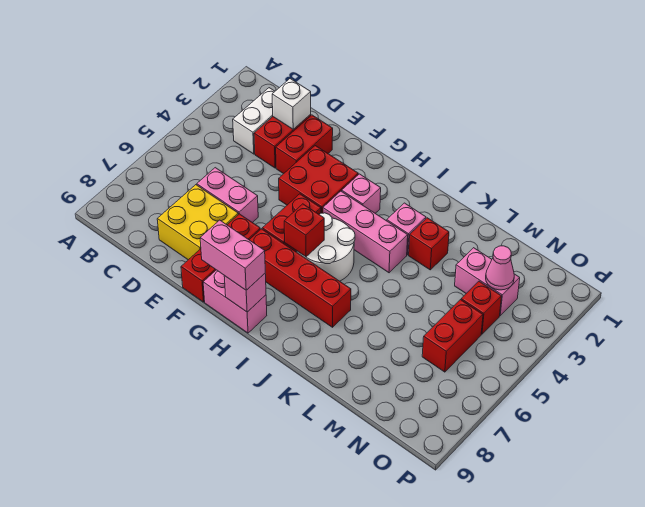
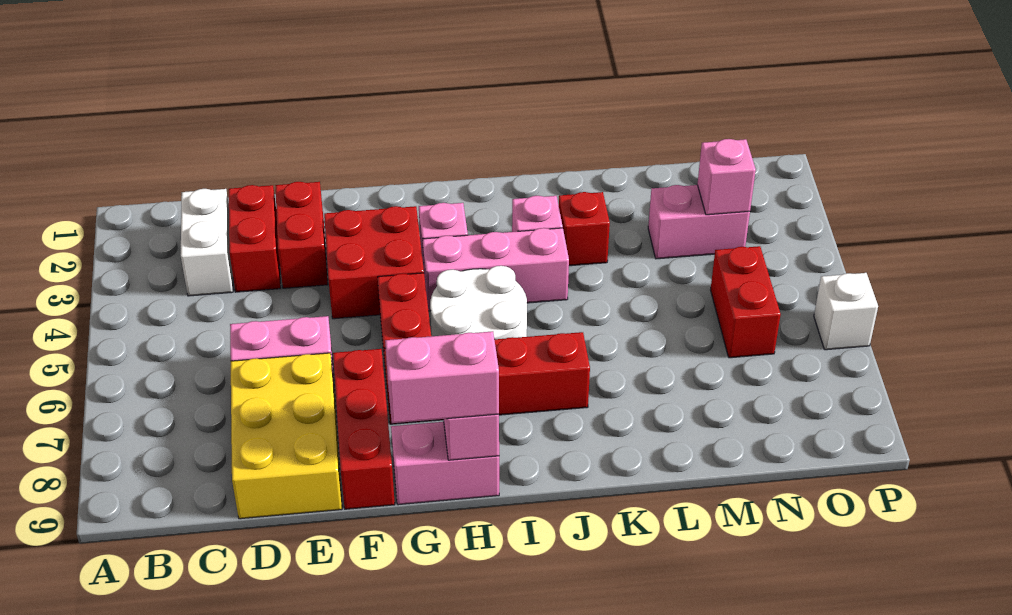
white brick D2 level 2 -> white brick P6 level 1
yellow brick D7:E8 level 1 -> yellow brick D7:E9 level 1
red brick H6 level 2 -> none
pink cone N3 level 2 -> pink brick N3 level 2
red brick N4 level 1 -> none

